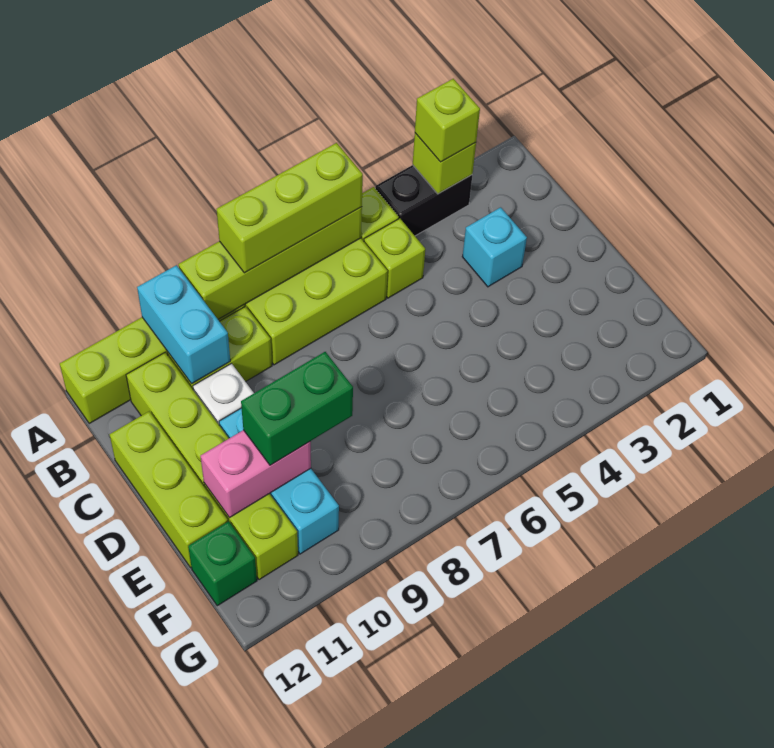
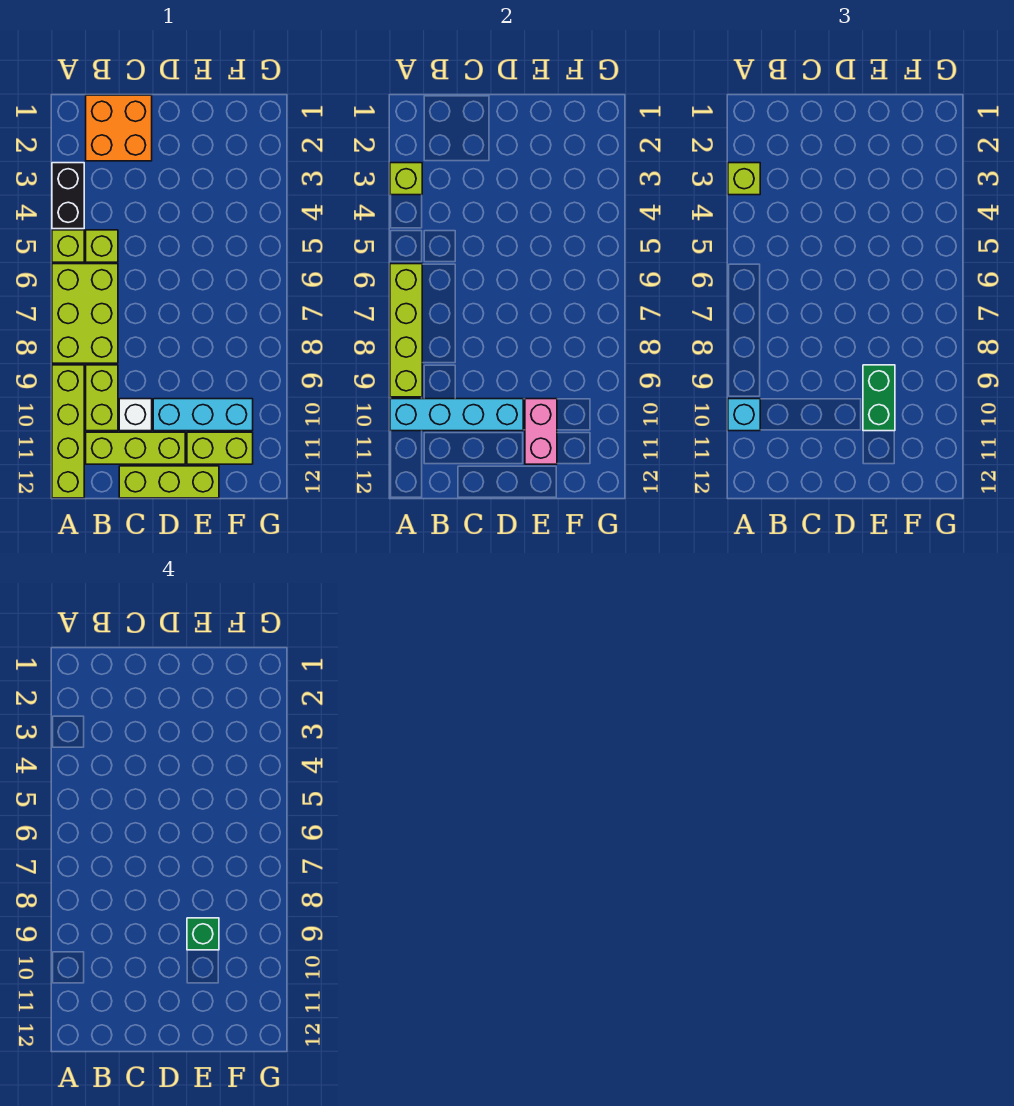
lime brick A6:A8 level 3 -> none
cyan brick A10:B10 level 2 -> cyan brick A10:D10 level 2
none -> orange brick B1:C2 level 1
cyan brick C3 level 1 -> cyan brick A10 level 3
green brick F12 level 1 -> green brick E9 level 4

